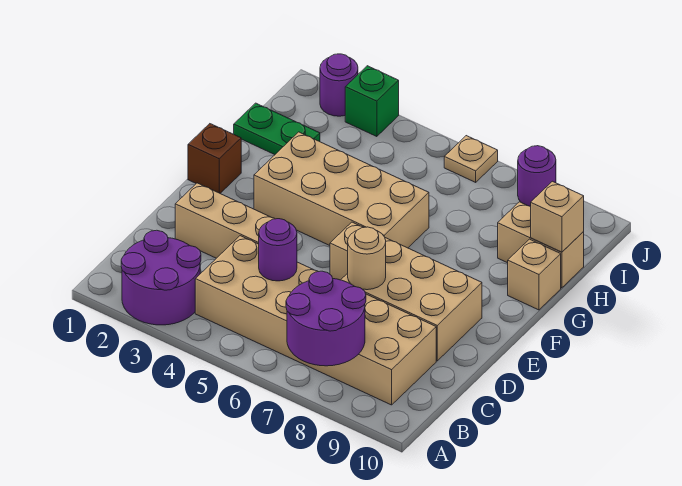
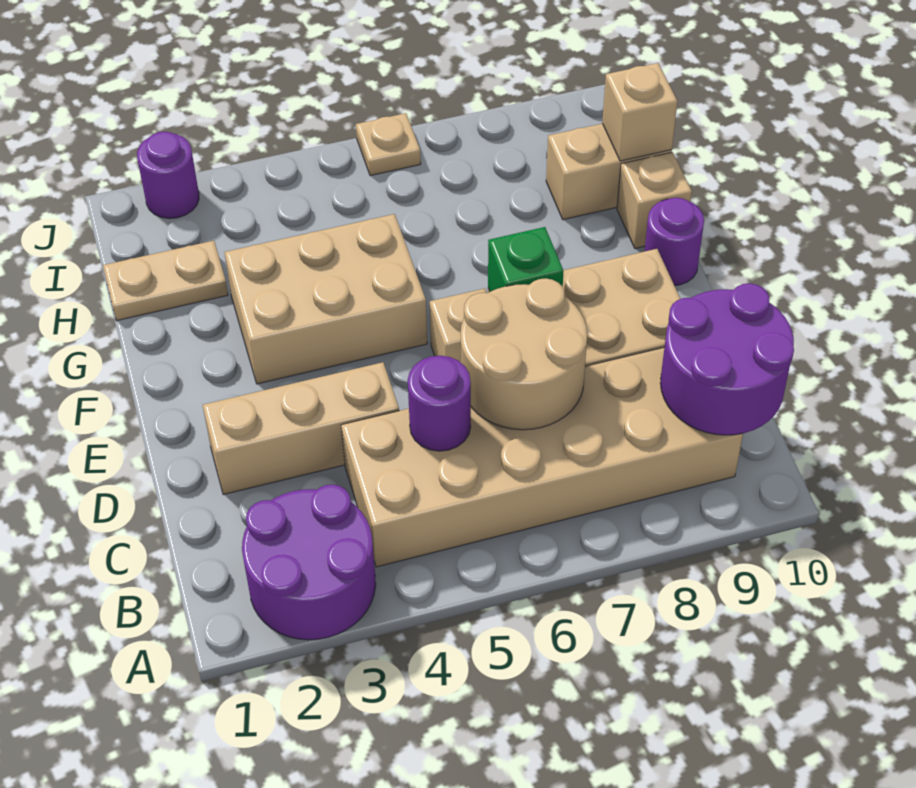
purple round brick A7:B8 level 2 -> purple round brick B9:C10 level 2
tan round brick D7 level 2 -> tan round brick C6:D7 level 2
brown brick F1 level 1 -> none
tan brick F3:G6 level 1 -> tan brick F3:G5 level 1
green plate H1:H2 level 1 -> tan plate H1:H2 level 1
green brick J3 level 1 -> green brick E7 level 2
purple round brick J8 level 1 -> purple round brick F10 level 1

